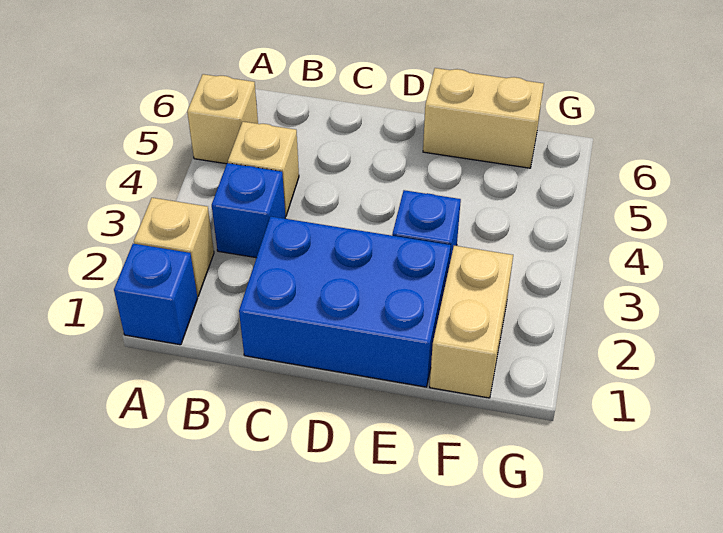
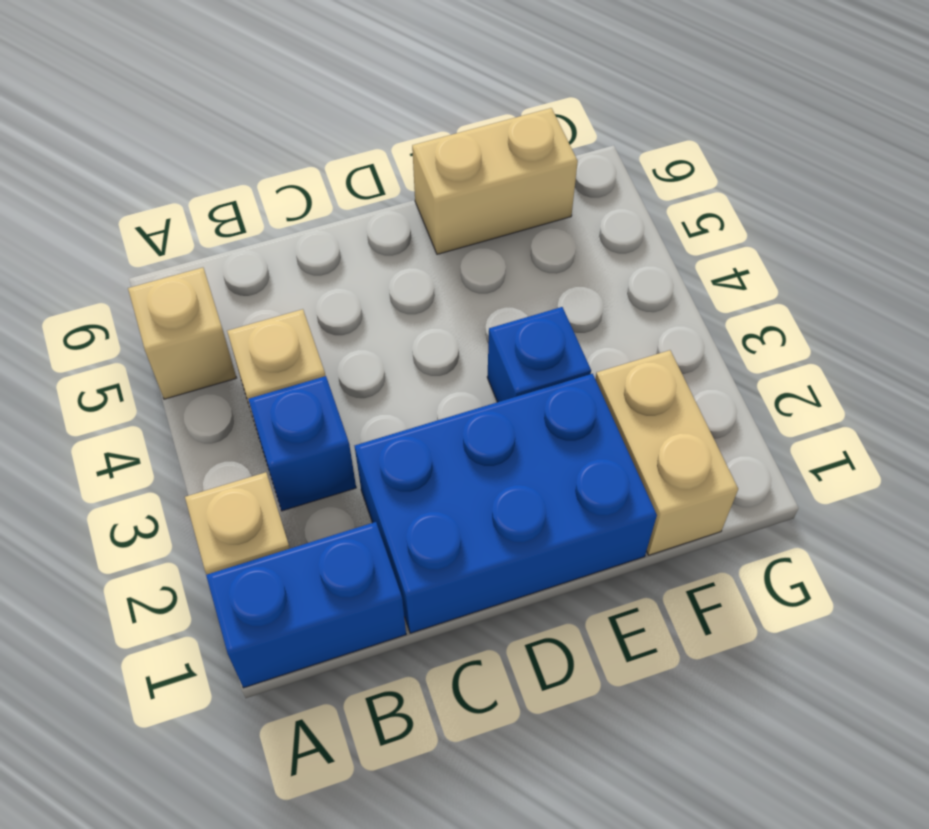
blue brick A1 level 1 -> blue brick A1:B1 level 1

